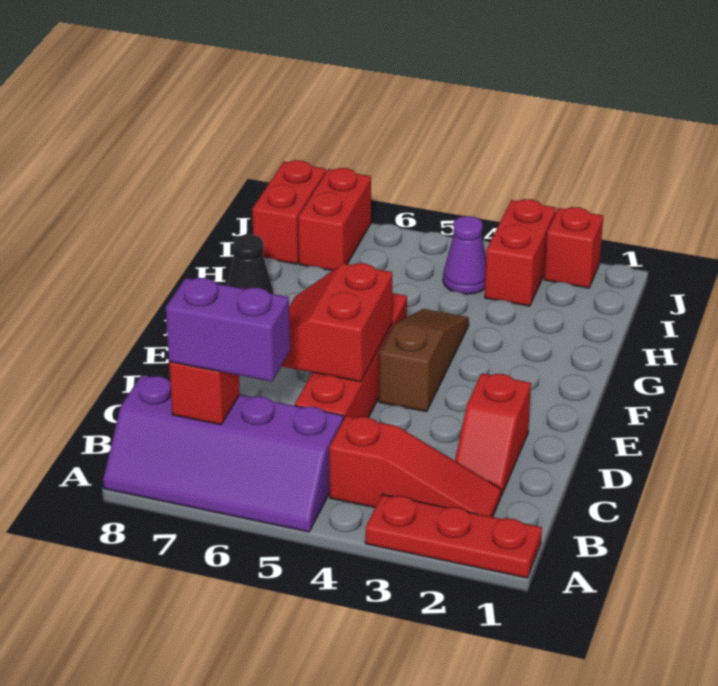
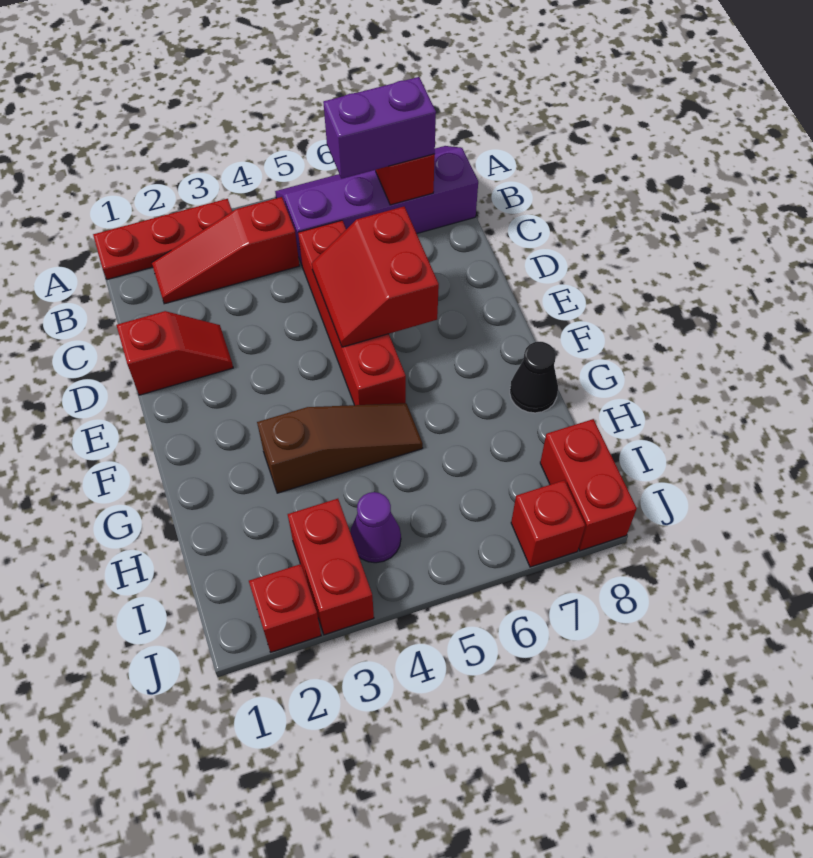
red slope C2:D2 level 1 top D -> red slope D1:D2 level 1 top 1
red slope D5:E6 level 2 top 5 -> red slope D5:E6 level 2 top 6
brown slope E4:G4 level 1 top E -> brown slope G3:G5 level 1 top 3
red brick I7:J7 level 1 -> red brick J7 level 1

